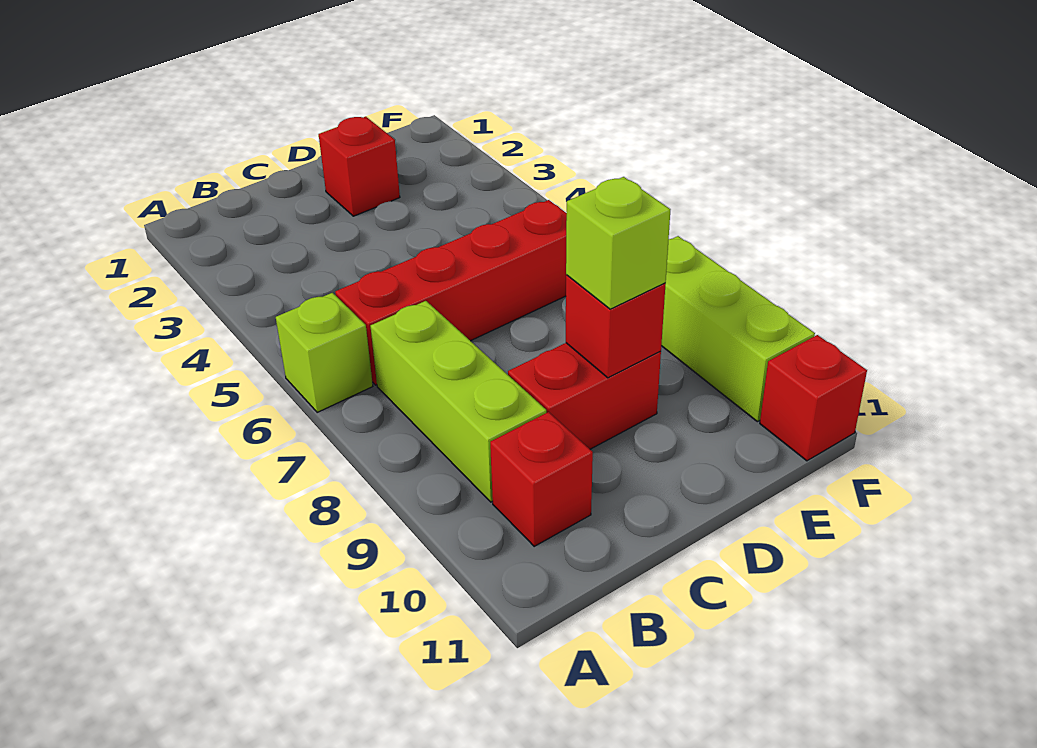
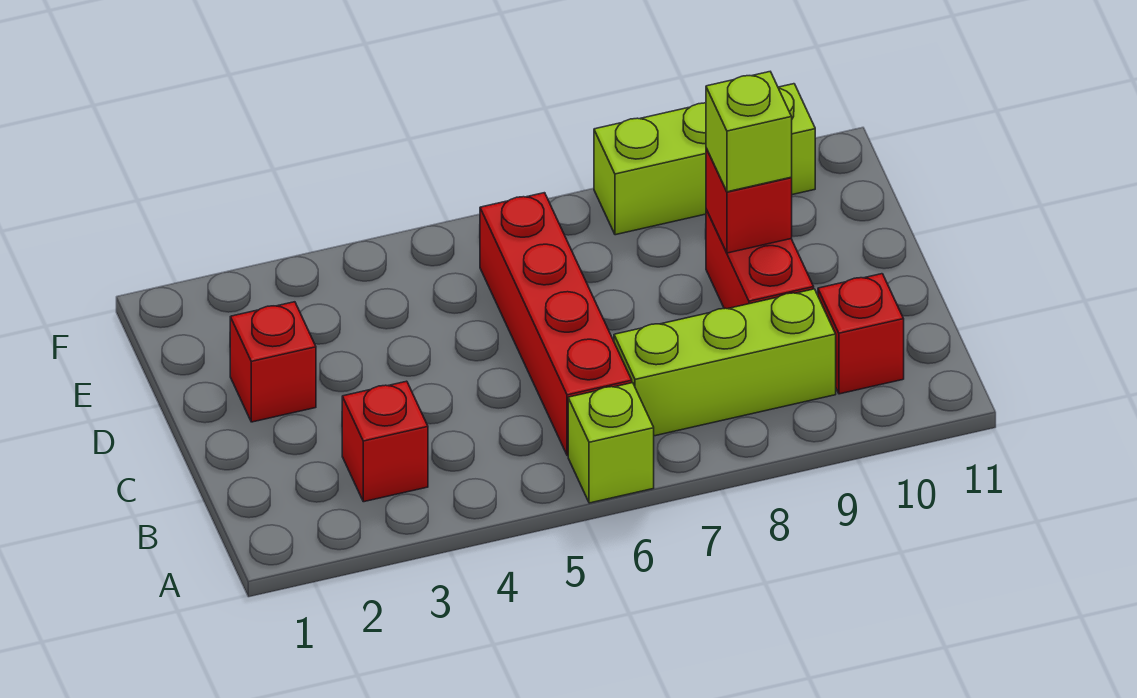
red brick F11 level 1 -> red brick B3 level 1

